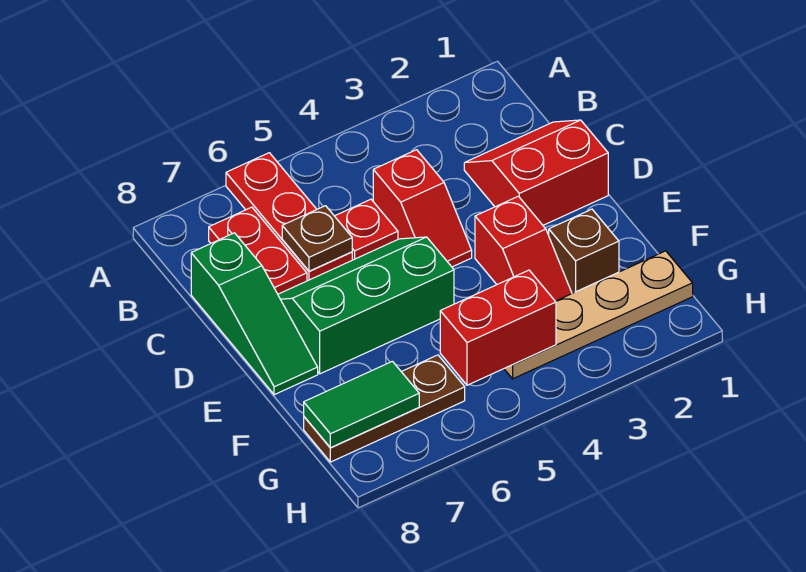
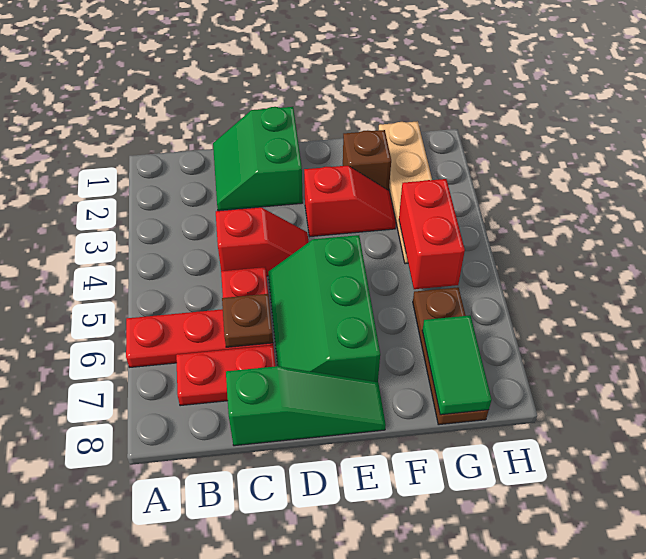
red slope C1:D2 level 1 top D -> green slope C1:D2 level 1 top D

